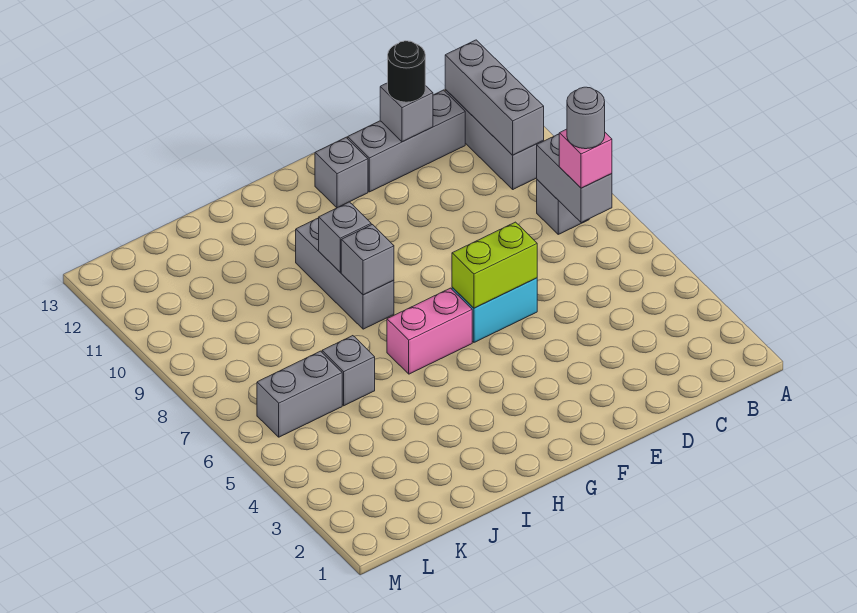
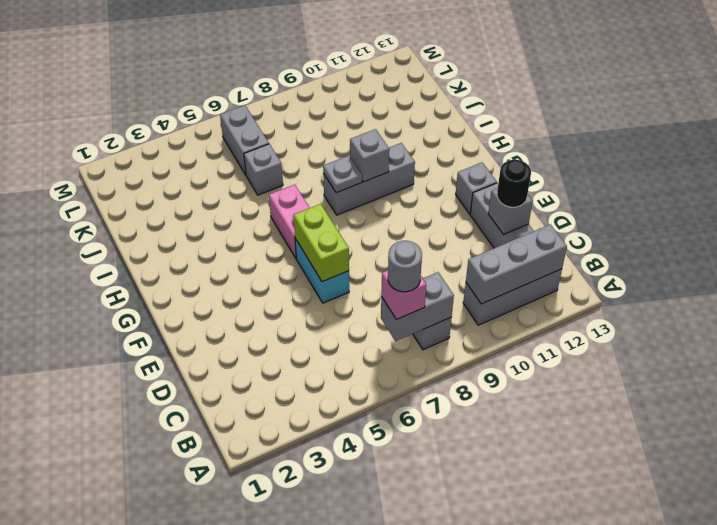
grey brick H8 level 2 -> grey plate H8 level 2

